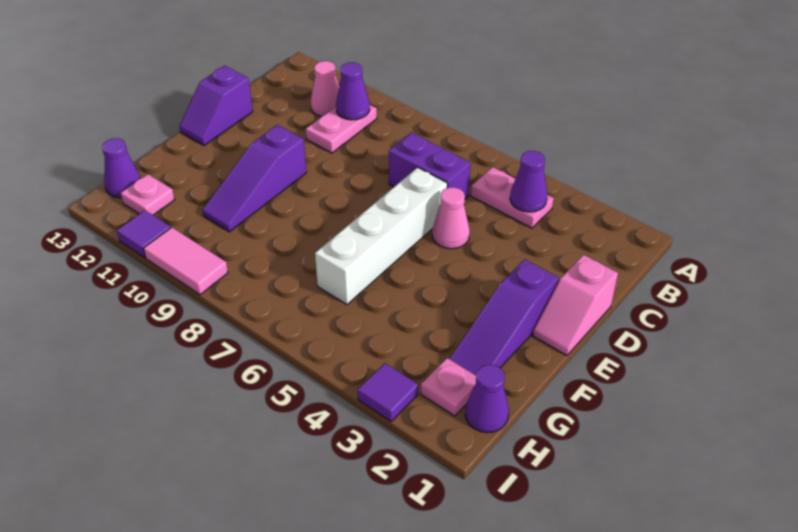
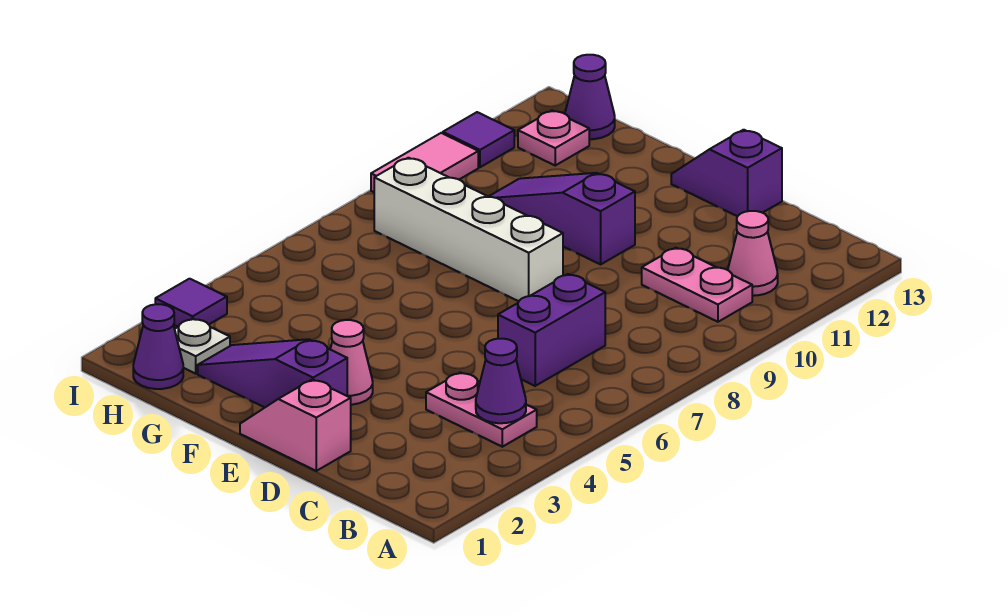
pink plate B4:B5 level 1 -> pink plate B4:C4 level 1
purple cone B10 level 2 -> none
pink cone D5 level 1 -> pink cone E3 level 1
white brick D6:G6 level 1 -> white brick E8:H8 level 1
pink plate H2 level 1 -> white plate H2 level 1

